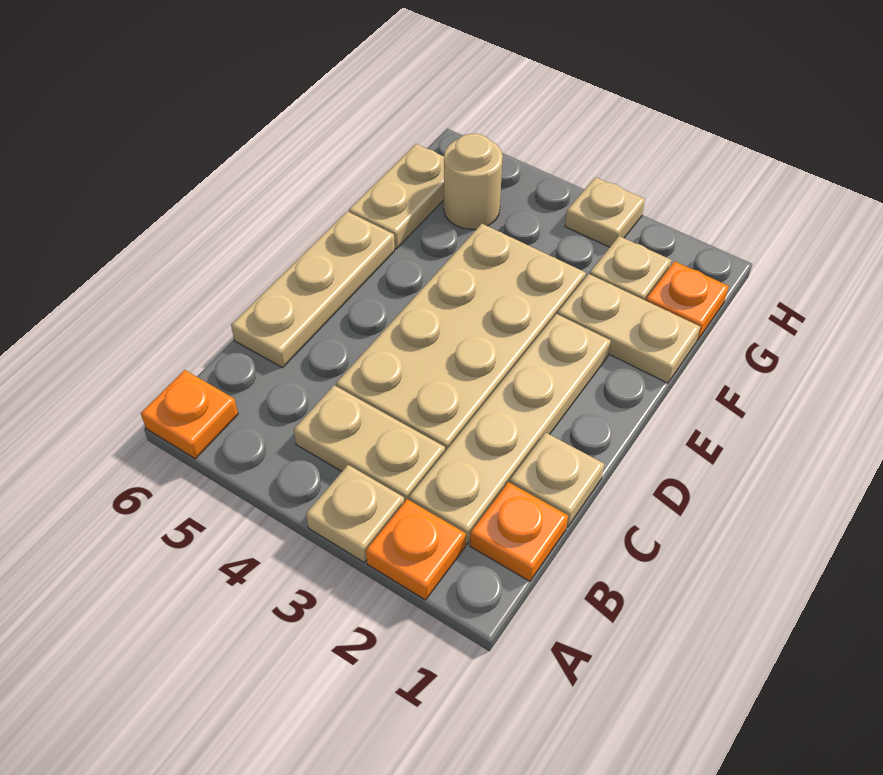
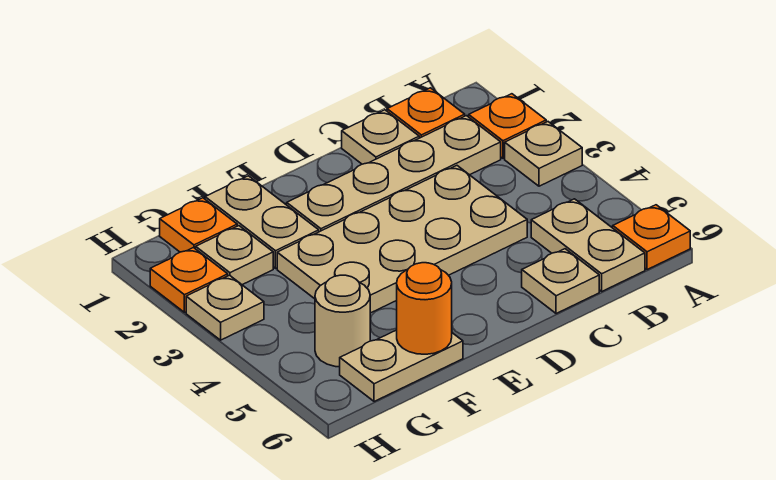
tan plate B3:B4 level 1 -> tan plate B5:B6 level 1
tan plate C6:E6 level 1 -> tan plate C6 level 1
none -> orange round brick F6 level 2
none -> orange plate H2 level 1

